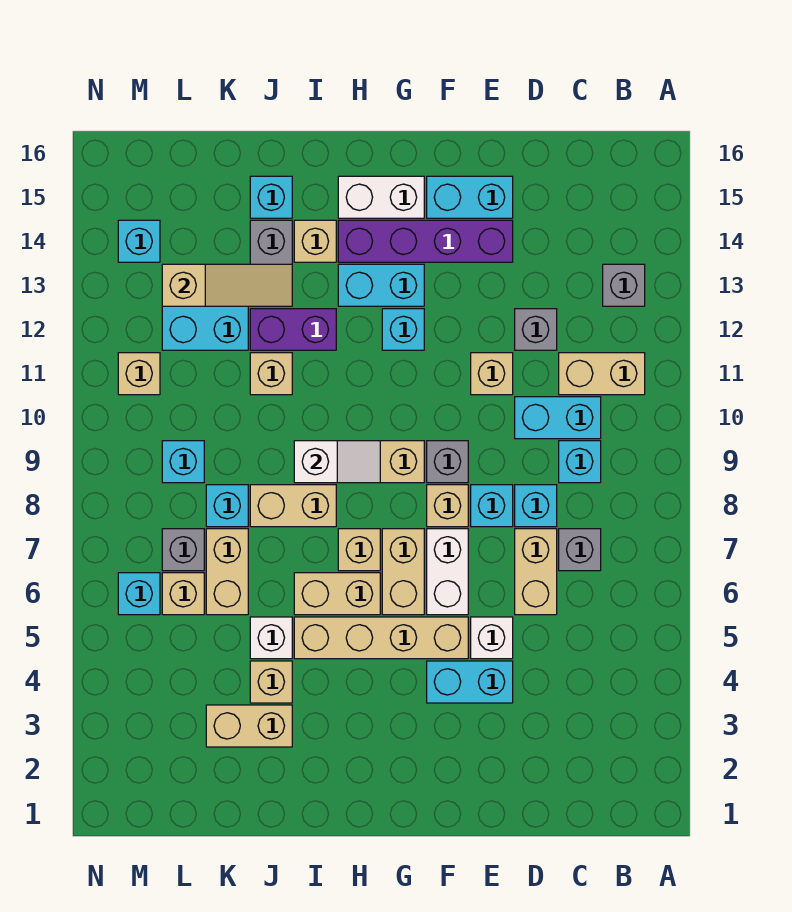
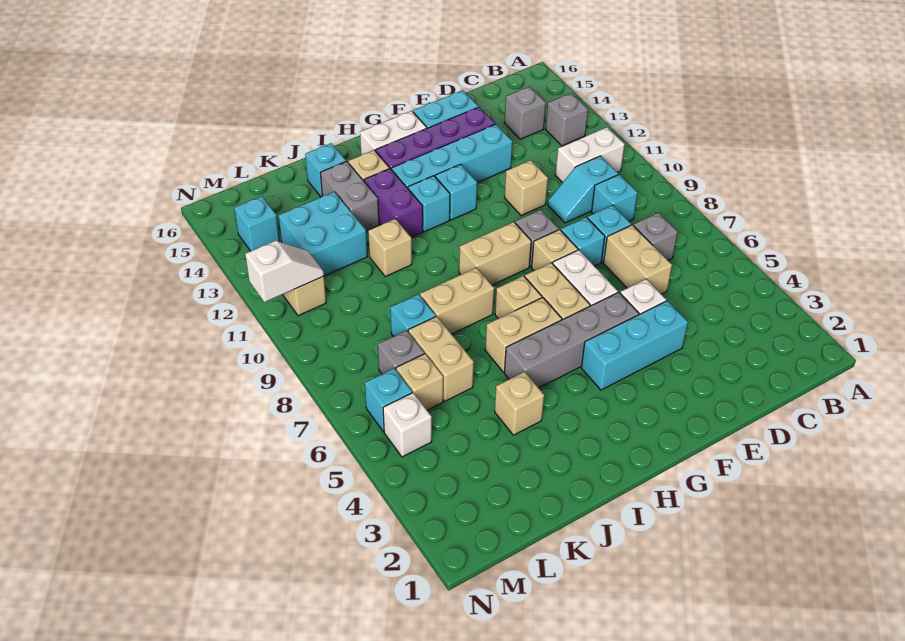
tan brick B11:C11 level 1 -> white brick B11:C11 level 1
cyan brick C10:D10 level 1 -> cyan slope C10:D10 level 1 top C
grey brick D12 level 1 -> grey brick C14 level 1
cyan brick E4:F4 level 1 -> cyan brick E4:G4 level 1
tan brick F5:I5 level 1 -> grey brick F5:I5 level 1
cyan brick G13:H13 level 1 -> cyan brick E13:H13 level 1
white slope H9:I9 level 2 top I -> white slope M11:N11 level 2 top N
purple brick I12:J12 level 1 -> purple brick I12:I13 level 1
tan brick J3:K3 level 1 -> none
white brick J5 level 1 -> white brick M5 level 1
tan slope J13:L13 level 2 top L -> none
cyan brick L9 level 1 -> cyan brick H12 level 1

